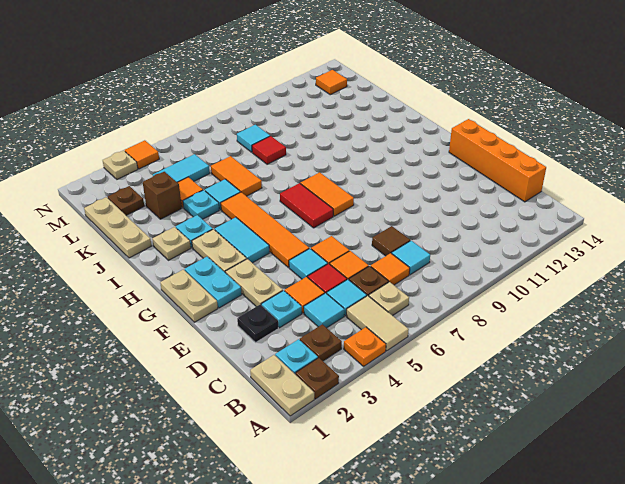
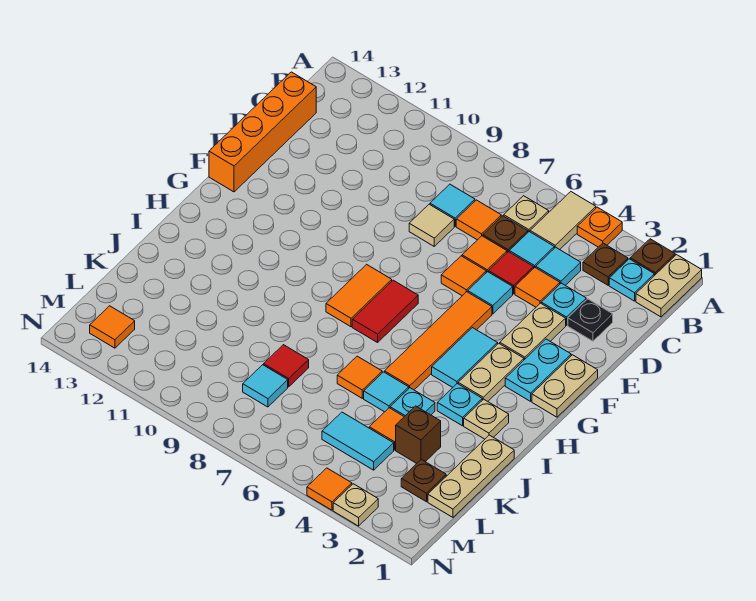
brown tile D8 level 1 -> tan tile D8 level 1
orange tile J6:K6 level 1 -> orange tile J6 level 1

